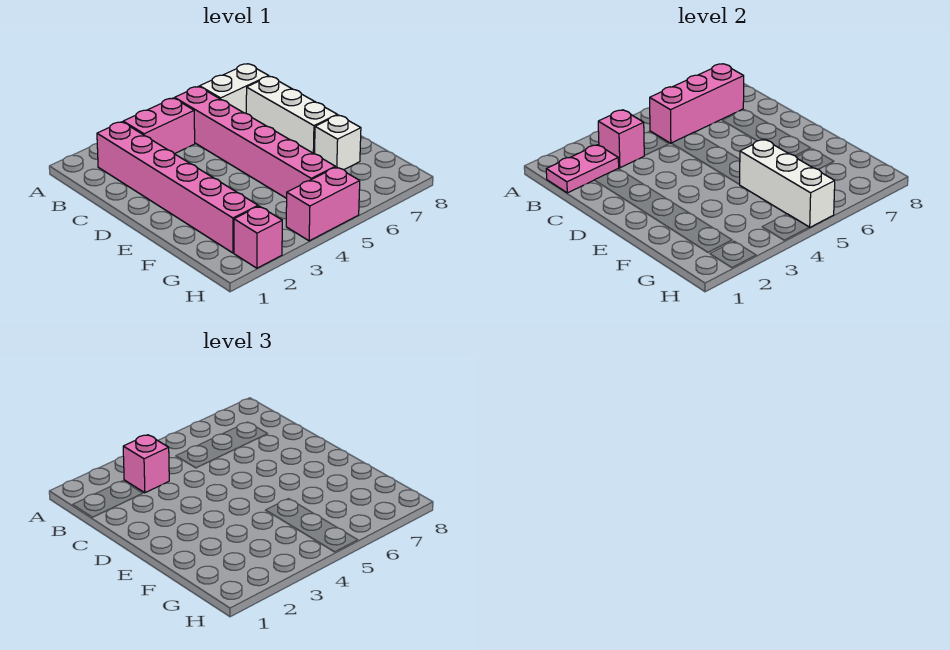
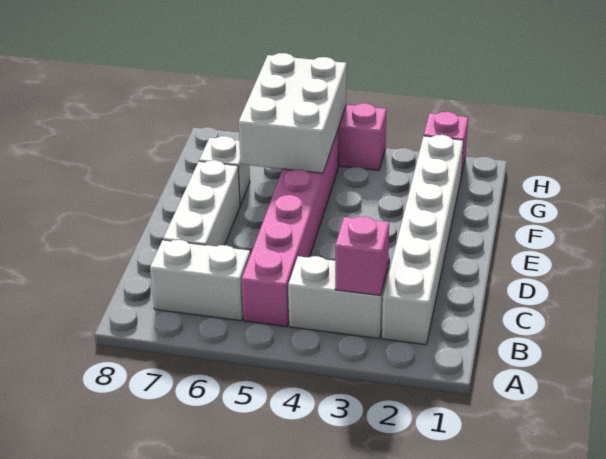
pink plate B1:B2 level 2 -> none
pink brick B2:G2 level 1 -> white brick B2:G2 level 1
pink brick B3:B4 level 1 -> white brick B3:B4 level 1
pink brick B3 level 3 -> none
pink brick B5:B7 level 2 -> none
white brick F5:H5 level 2 -> white brick F5:H6 level 2

